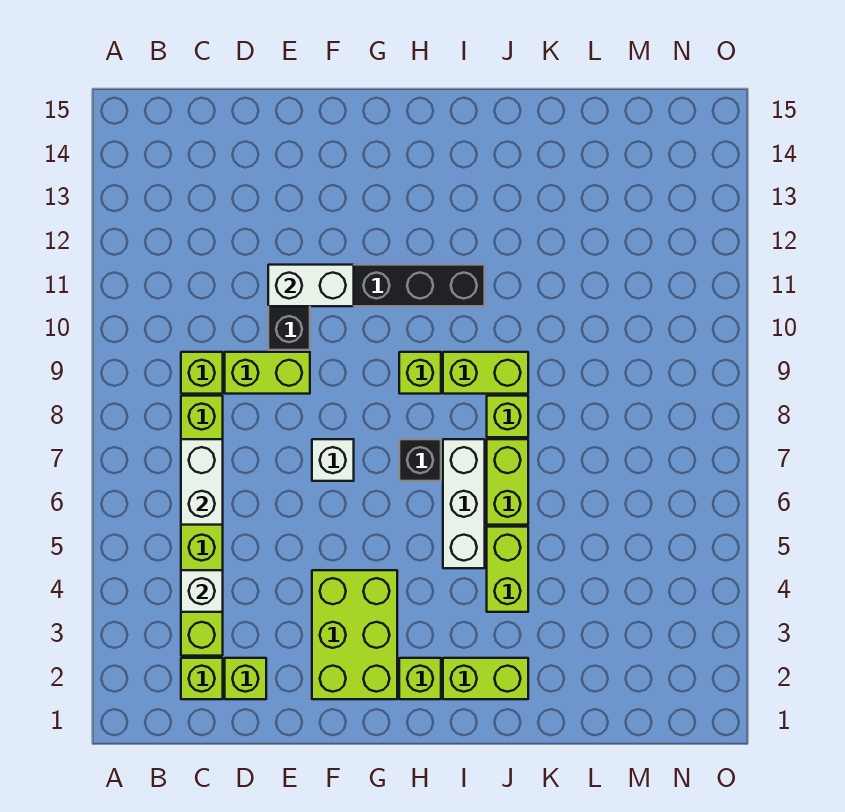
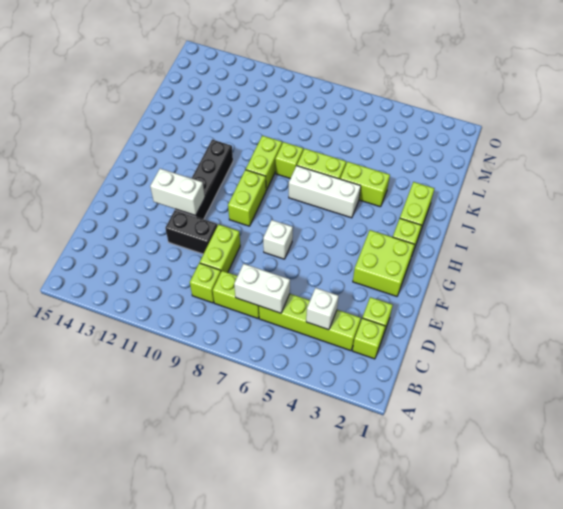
white brick E11:F11 level 2 -> white brick F11:F12 level 2
lime brick F2:G4 level 1 -> lime brick F2:G3 level 1
black brick H7 level 1 -> none
lime brick H9 level 1 -> lime brick G9:H9 level 1

